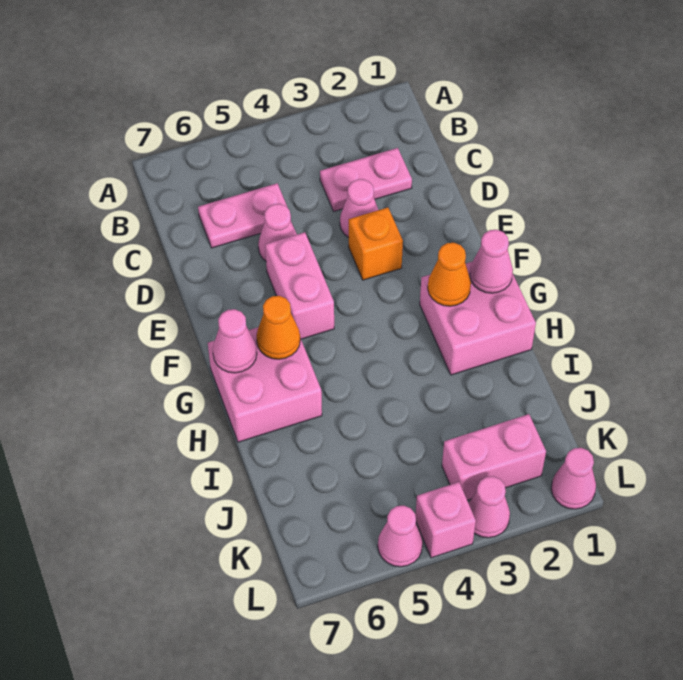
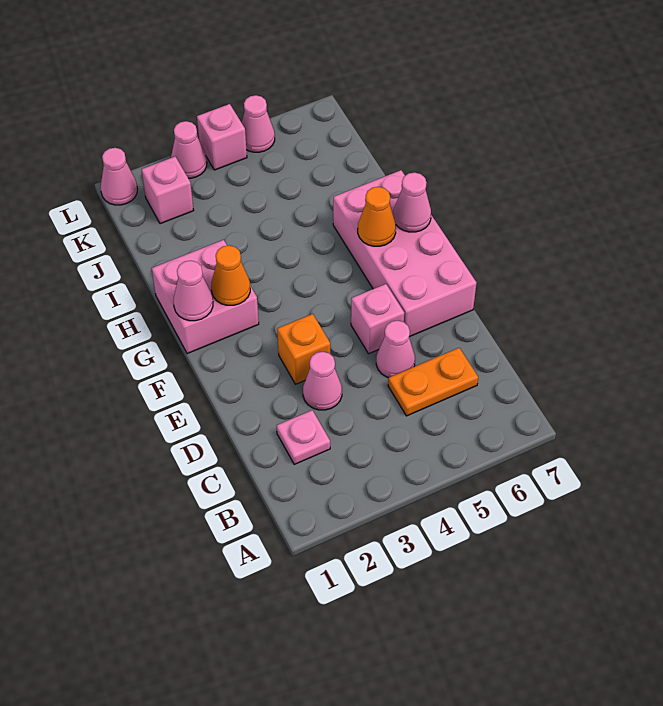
pink plate C2:C3 level 1 -> pink plate C2 level 1
pink plate C5:C6 level 1 -> orange plate C5:C6 level 1
pink brick E5:F5 level 1 -> pink brick E5 level 1
pink brick G6:H7 level 1 -> pink brick E6:H7 level 1
pink brick K2:K3 level 1 -> pink brick K2 level 1

